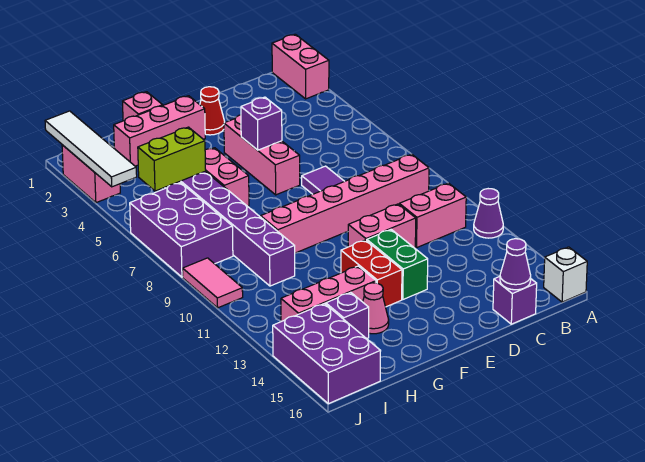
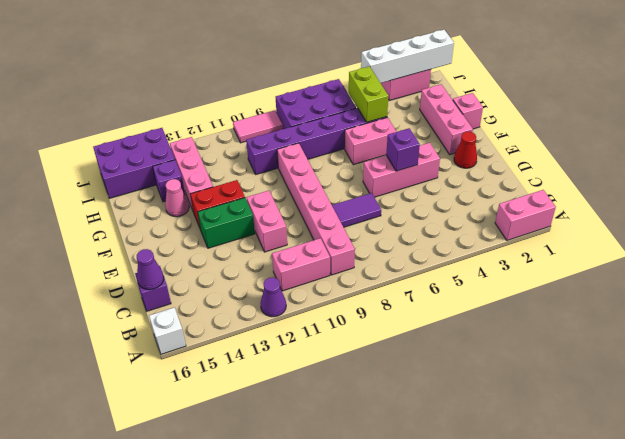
pink brick B11:C11 level 1 -> pink brick B10:B11 level 1
white tile J1:J4 level 2 -> white brick J1:J4 level 2

